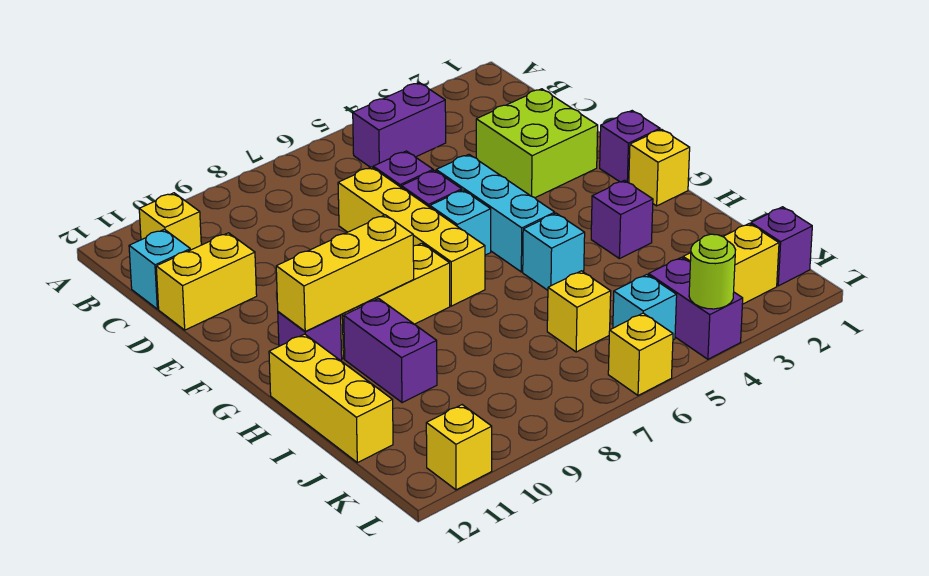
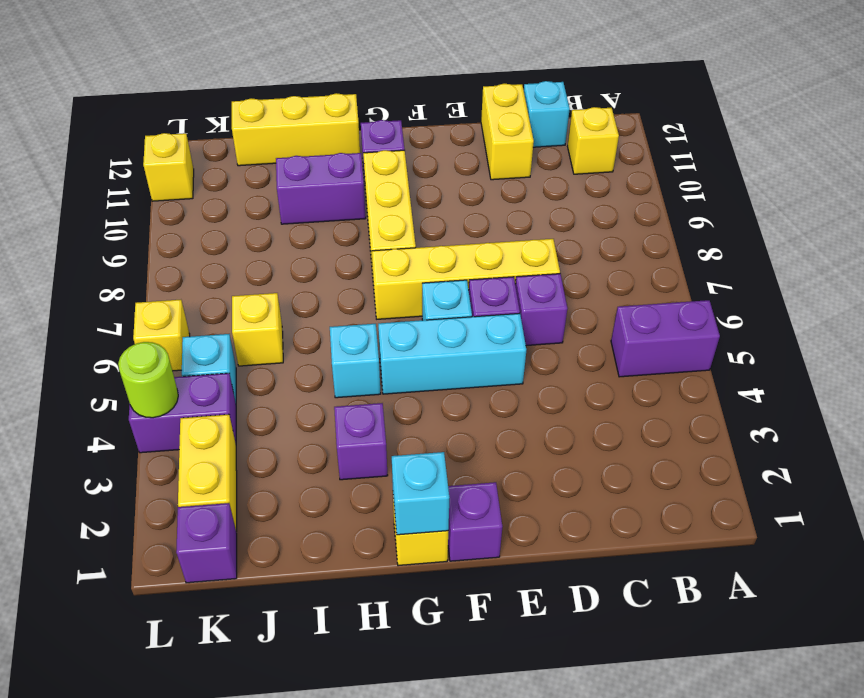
purple brick B4:B5 level 1 -> purple brick A5:B5 level 1
lime brick D2:E3 level 1 -> none
none -> cyan brick G1 level 2
yellow brick G9:G11 level 2 -> none

